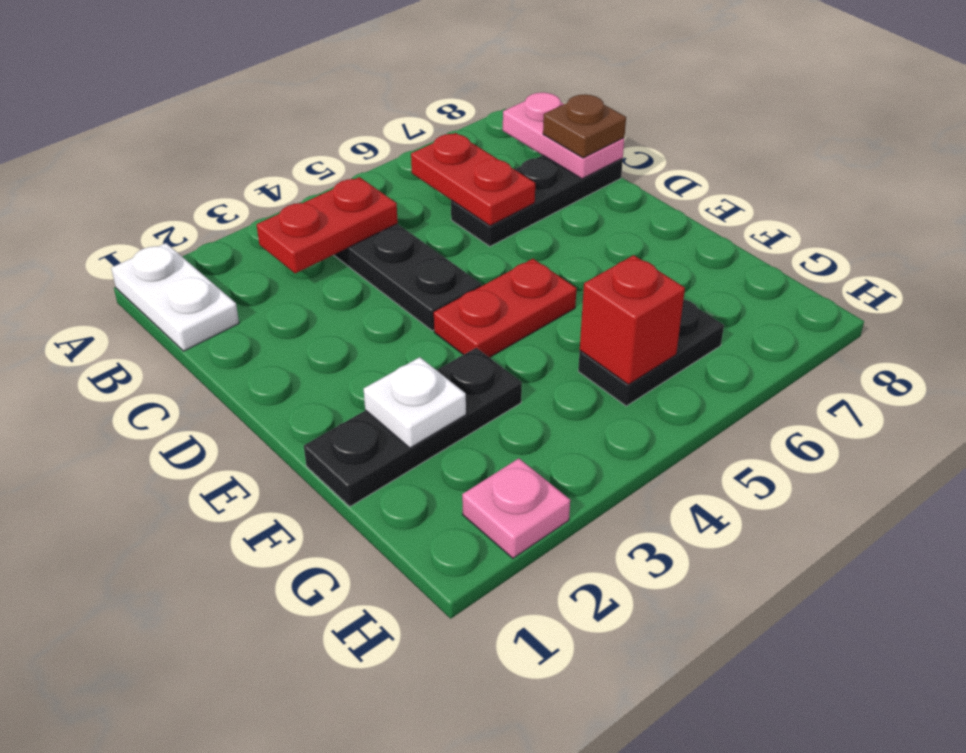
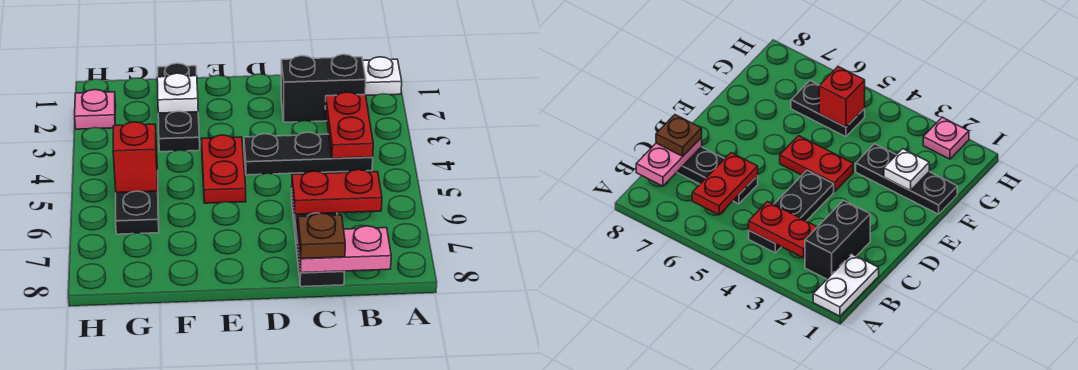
none -> black brick B2:C2 level 1

